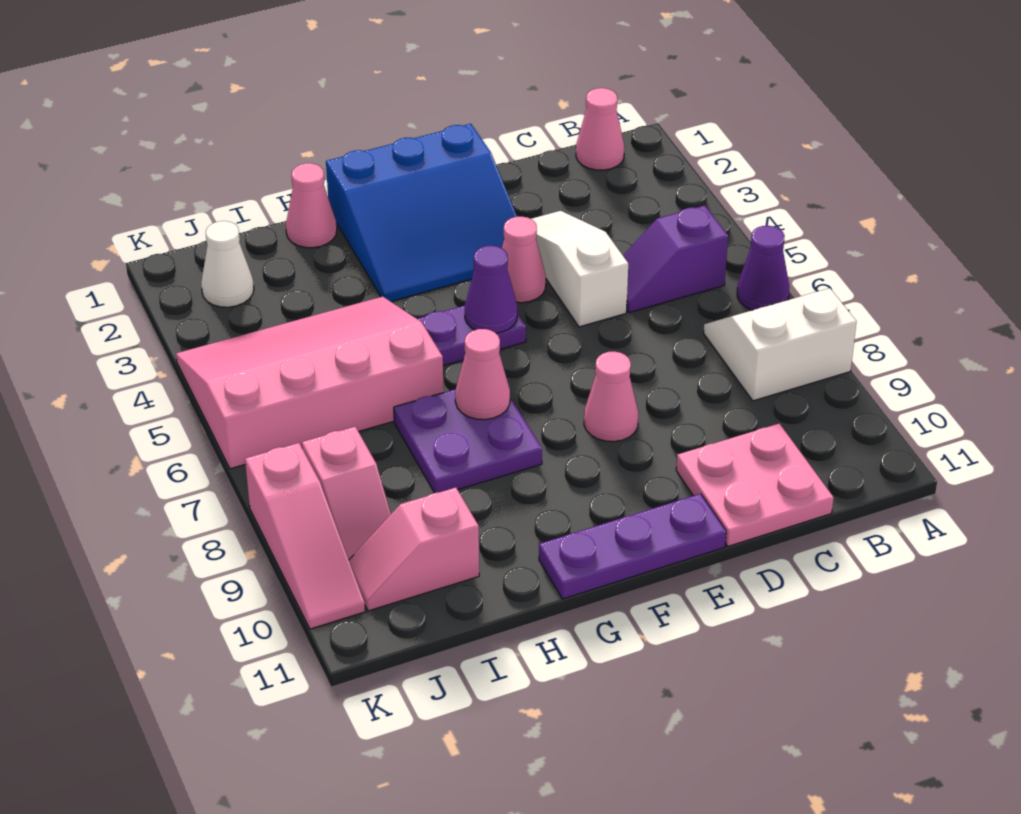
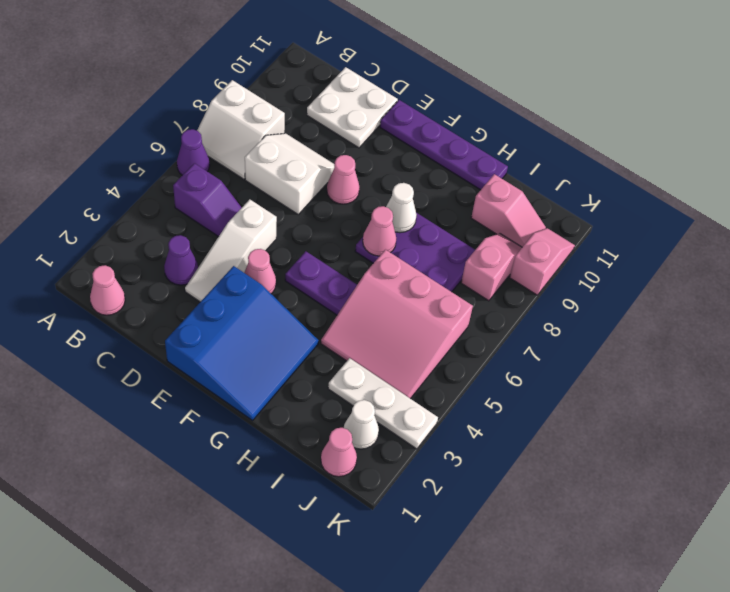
none -> white slope C7:D8 level 1 top 7
pink plate C10:D11 level 1 -> white plate C10:D11 level 1
blue slope E1:G3 level 1 top 1 -> blue slope E1:G3 level 1 top E
purple plate E11:G11 level 1 -> purple plate E11:H11 level 1
purple cone F5 level 2 -> purple cone C3 level 1
purple plate G7:H8 level 1 -> purple plate G7:I8 level 1
none -> white cone G8 level 2
pink cone H1 level 1 -> pink cone J1 level 1
pink slope H4:K6 level 1 top 6 -> pink slope H4:J6 level 1 top 6
none -> white plate I3:K3 level 1
pink slope K8:K10 level 1 top 8 -> pink slope K9:K10 level 1 top 9

